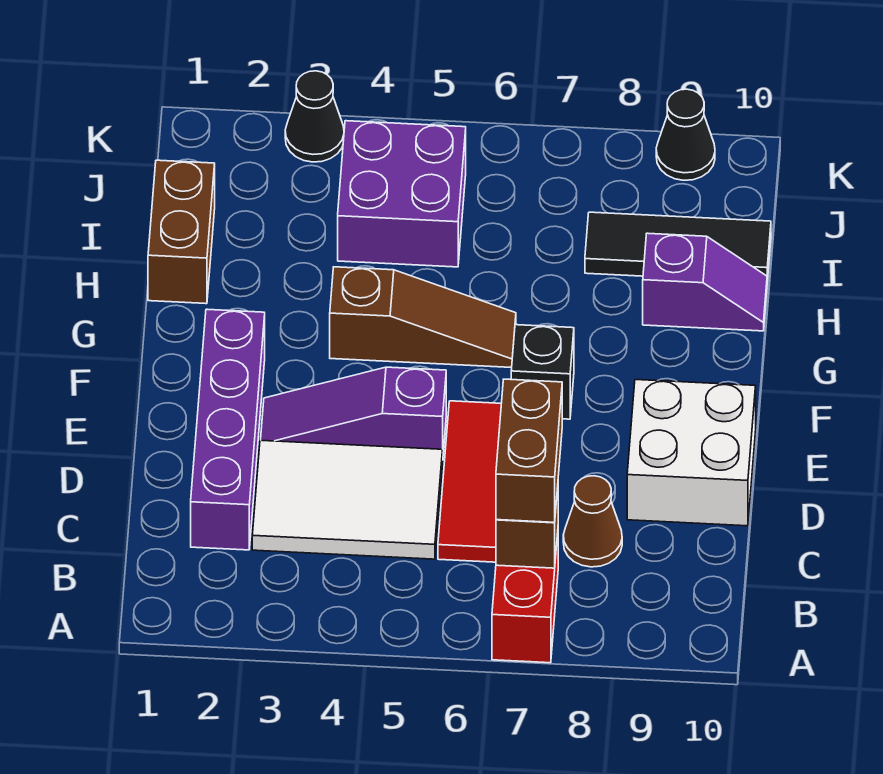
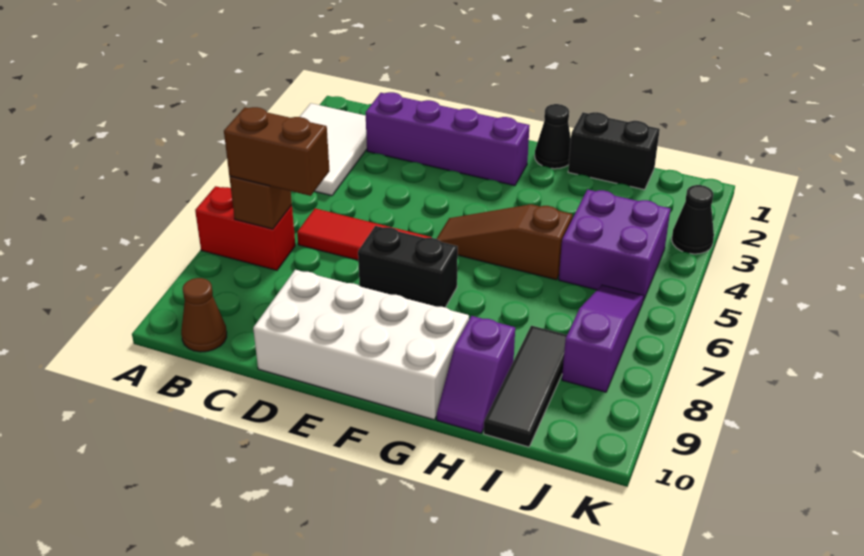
white tile C3:D5 level 1 -> white tile A2:B4 level 1
brown cone C8 level 1 -> brown cone B10 level 1
white brick D9:E10 level 1 -> white brick D9:G10 level 1
purple slope E3:E5 level 1 top 5 -> purple slope J6:J8 level 1 top 8
black brick F7 level 1 -> black brick E7:F7 level 1
brown slope G4:G6 level 1 top 4 -> brown slope F5:H5 level 1 top H
brown brick H1:I1 level 1 -> black brick H1:I1 level 1
black cone K9 level 1 -> black cone G1 level 1

